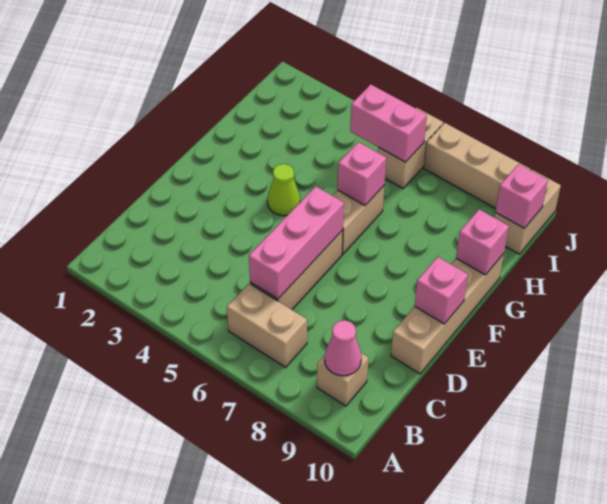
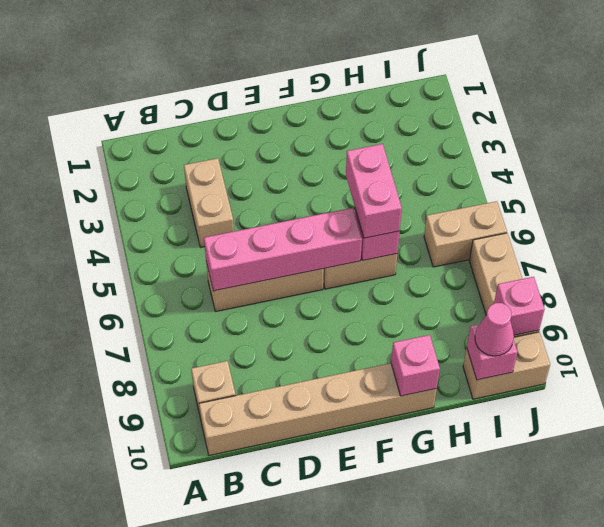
tan brick B6:B7 level 1 -> tan brick C3:C4 level 1
pink cone B9 level 2 -> pink cone I10 level 3
pink brick C6:E6 level 2 -> pink brick C6:F6 level 2
tan brick D10:G10 level 1 -> tan brick B10:G10 level 1
pink brick E10 level 2 -> pink brick J9 level 2
lime cone F4 level 1 -> none
pink brick I5:I6 level 2 -> pink brick G5:G6 level 3

